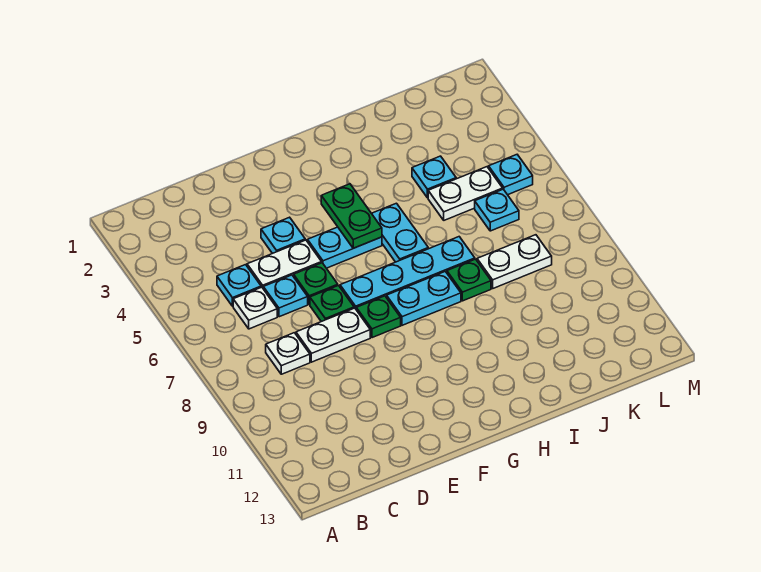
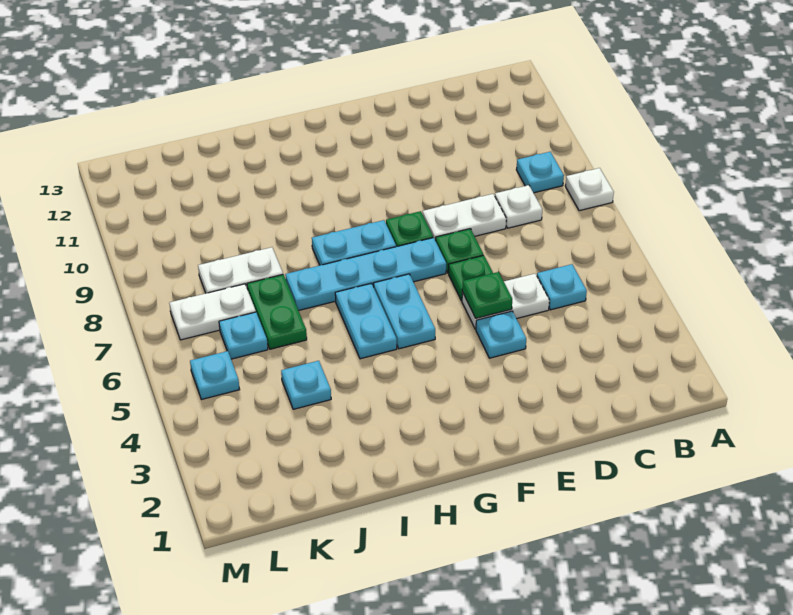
white plate C6 level 1 -> white plate A8 level 1
cyan plate D6 level 1 -> cyan plate B9 level 1
cyan plate F5:G5 level 1 -> cyan plate G5:G6 level 1
green plate G4:G5 level 2 -> green plate J6:J7 level 1
green plate I8 level 1 -> green plate E5 level 2
white plate J5:K5 level 1 -> white plate K7:L7 level 1

